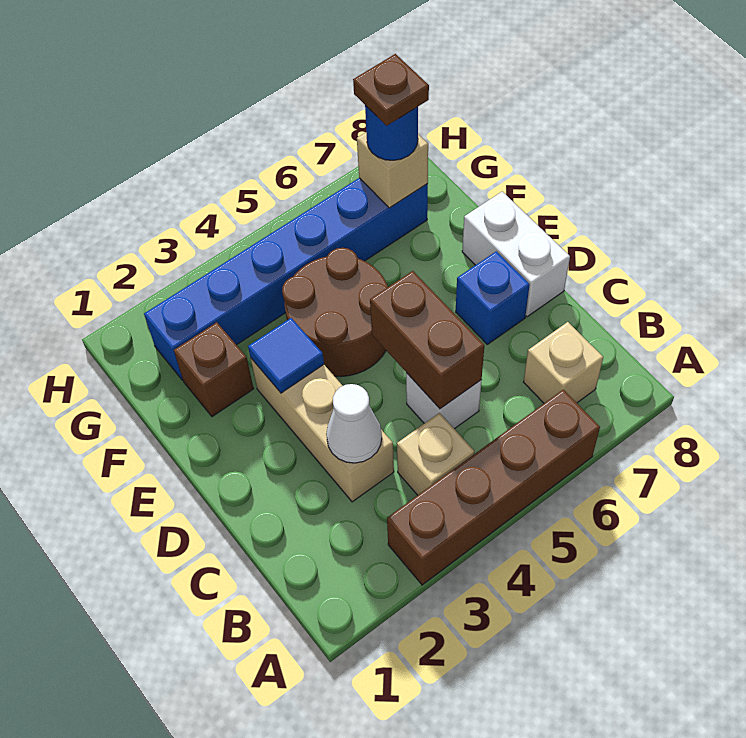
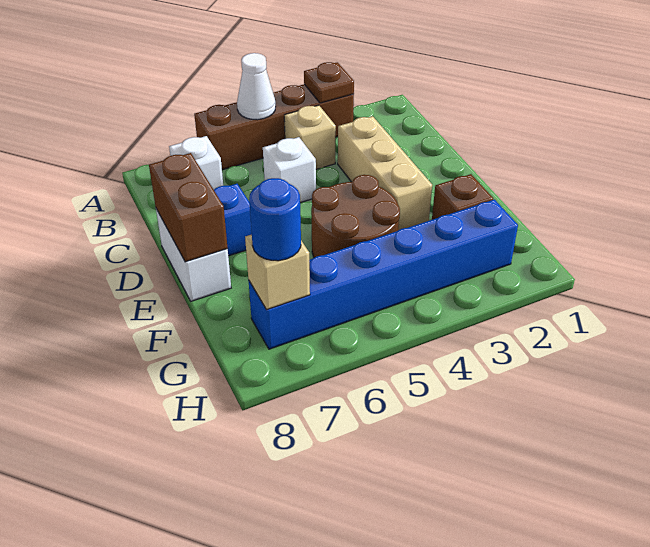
tan brick B7 level 1 -> white brick B7 level 1
white cone C3 level 2 -> white cone A5 level 2
brown brick C5:D5 level 2 -> brown brick D8:E8 level 2
blue tile E3 level 2 -> none
brown plate G7 level 4 -> brown plate A3 level 2

